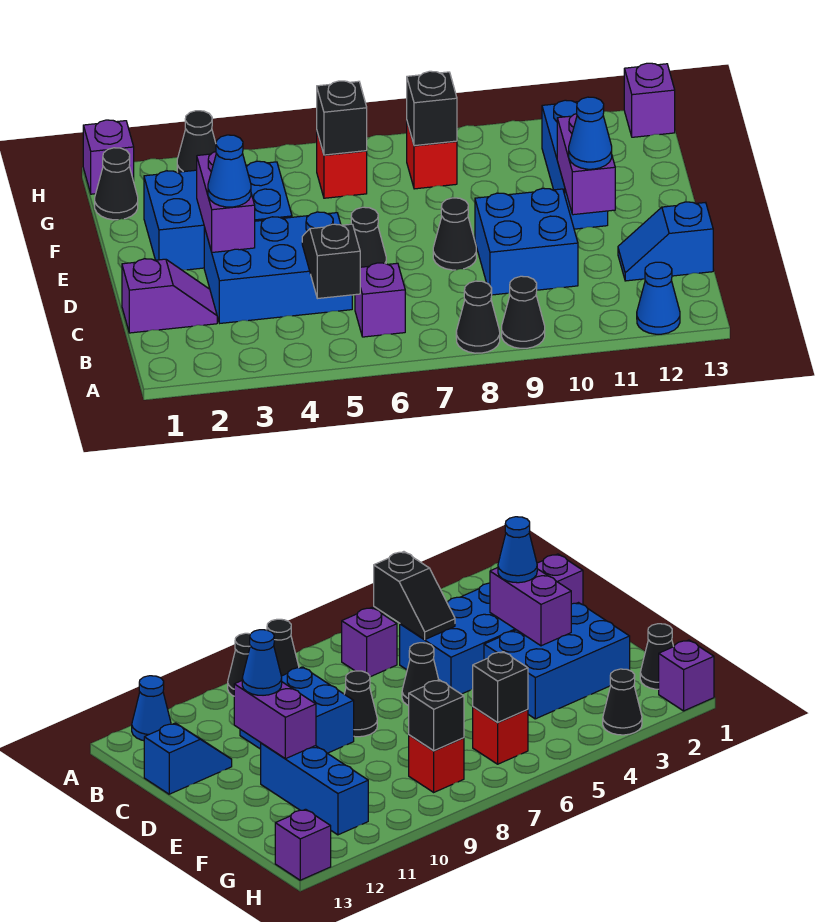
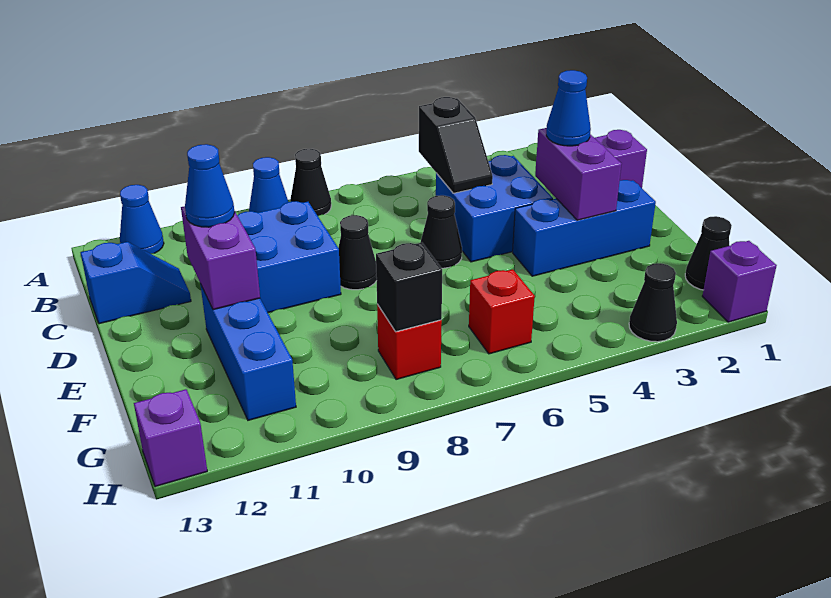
black cone A9 level 1 -> blue cone A9 level 1
purple brick B6 level 1 -> none
blue brick C3:D5 level 1 -> blue brick C4:D5 level 1
blue brick E2:F4 level 1 -> blue brick E2:E4 level 1
black brick G6 level 2 -> none

